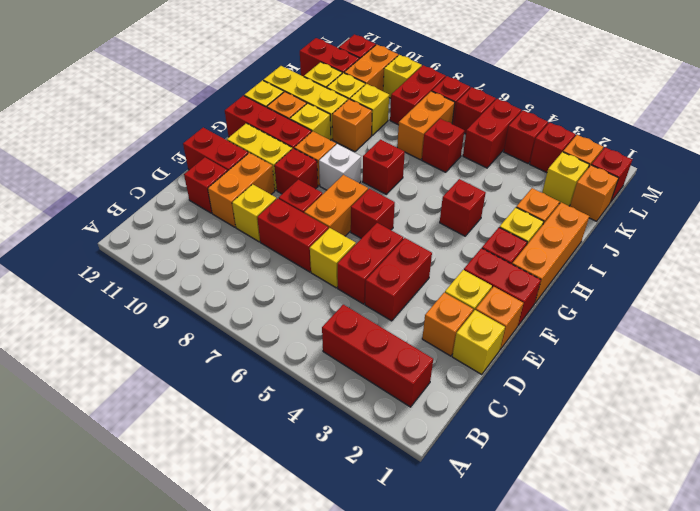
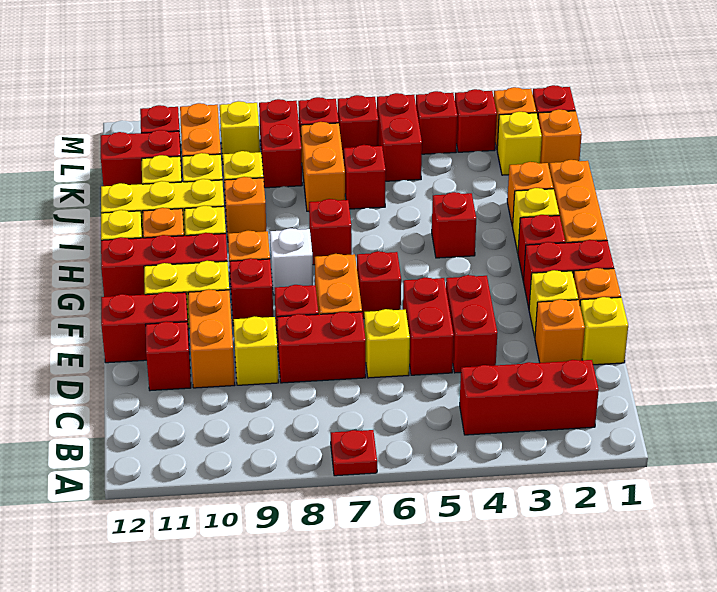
none -> red plate A7 level 1

